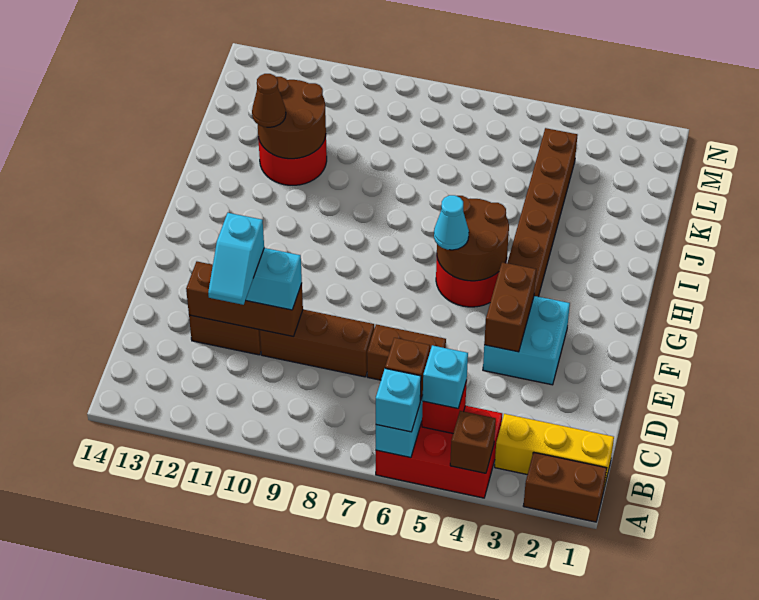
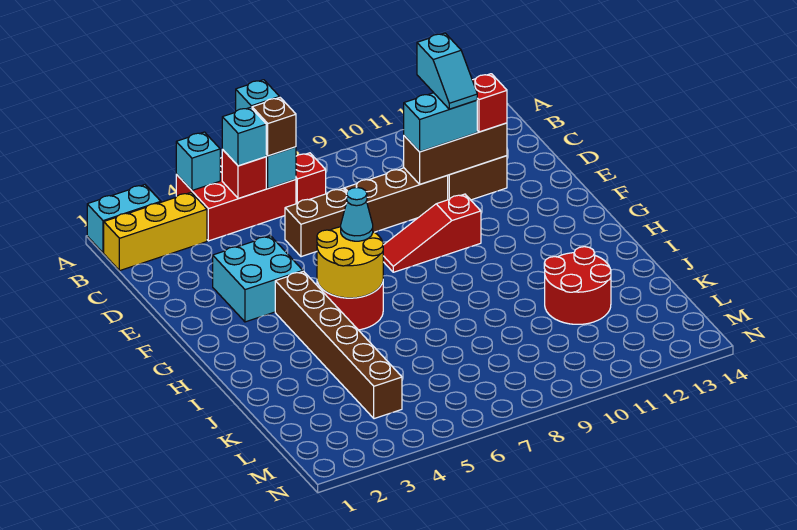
brown brick A1:A2 level 1 -> cyan brick A1:A2 level 1
brown brick A4 level 2 -> cyan brick A4 level 2
none -> red brick B7 level 1
cyan slope C11:D11 level 4 top D -> cyan slope C11:D11 level 4 top C
none -> red brick D12 level 3
brown brick E4:F4 level 2 -> none
none -> red slope F8:F10 level 1 top 10
brown round brick G5:H6 level 2 -> yellow round brick G5:H6 level 2
brown round brick J11:K12 level 2 -> none
brown cone J12 level 3 -> none

